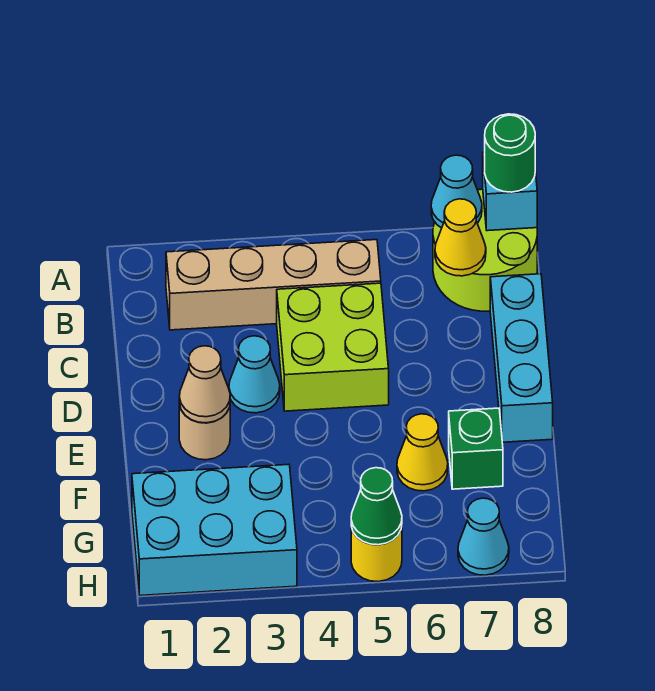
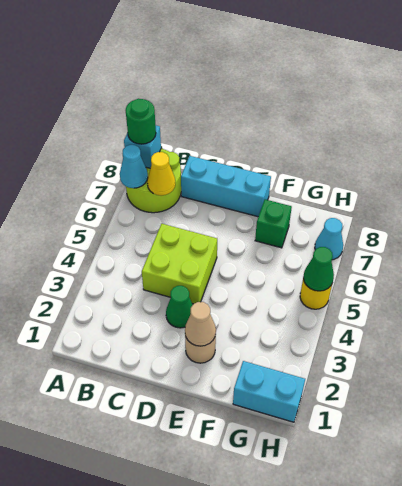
tan brick B2:B5 level 1 -> none
cyan cone D3 level 1 -> green cone D3 level 1
yellow cone F6 level 1 -> none
cyan brick G1:H3 level 1 -> cyan brick G1:H1 level 1

